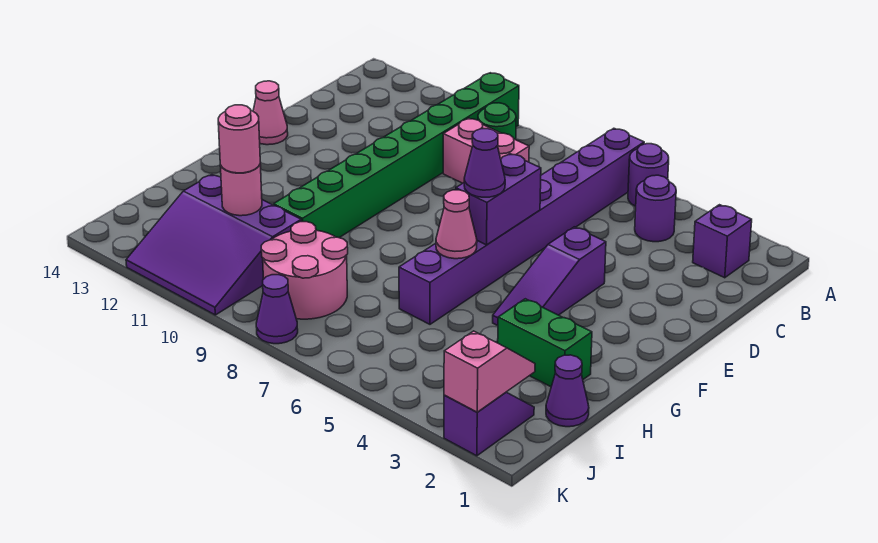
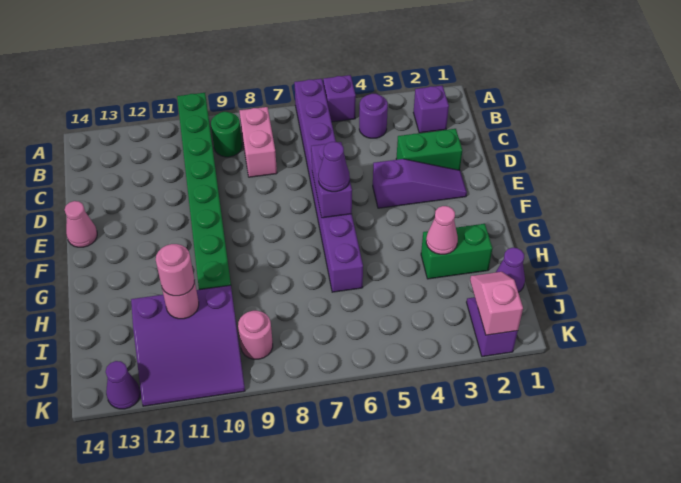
purple round brick A5 level 1 -> purple brick A5 level 1
pink brick C8:C9 level 1 -> pink brick B8:C8 level 1
none -> green brick D2:D3 level 1
purple slope E4:G4 level 1 top E -> purple slope E2:E4 level 1 top 4
pink cone G6 level 2 -> pink cone H3 level 2
pink round brick I8:J9 level 1 -> pink round brick J9 level 1
purple cone K8 level 1 -> purple cone K13 level 1

